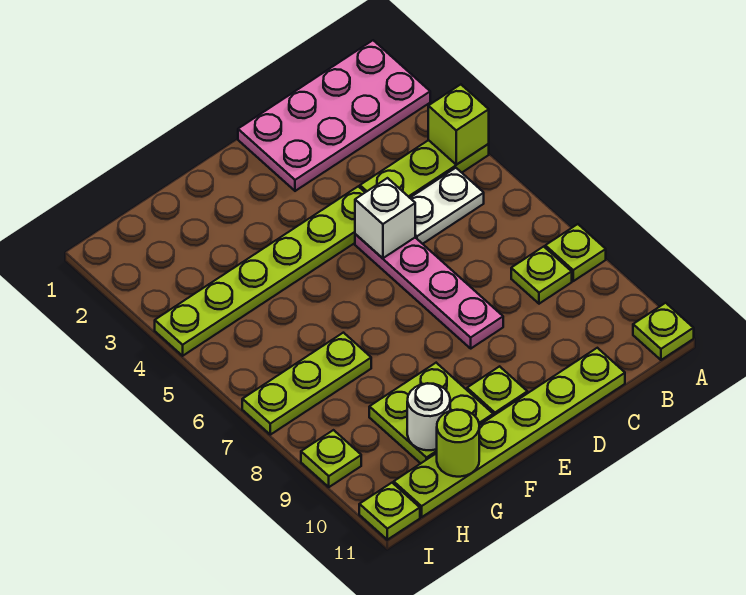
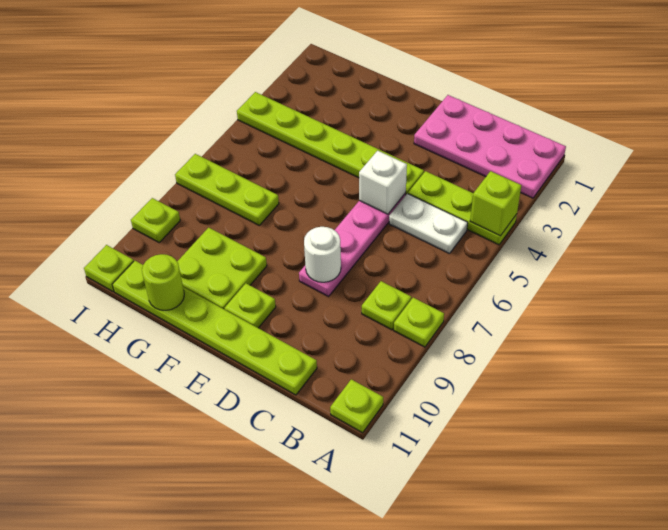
white round brick G10 level 2 -> white round brick D8 level 2

